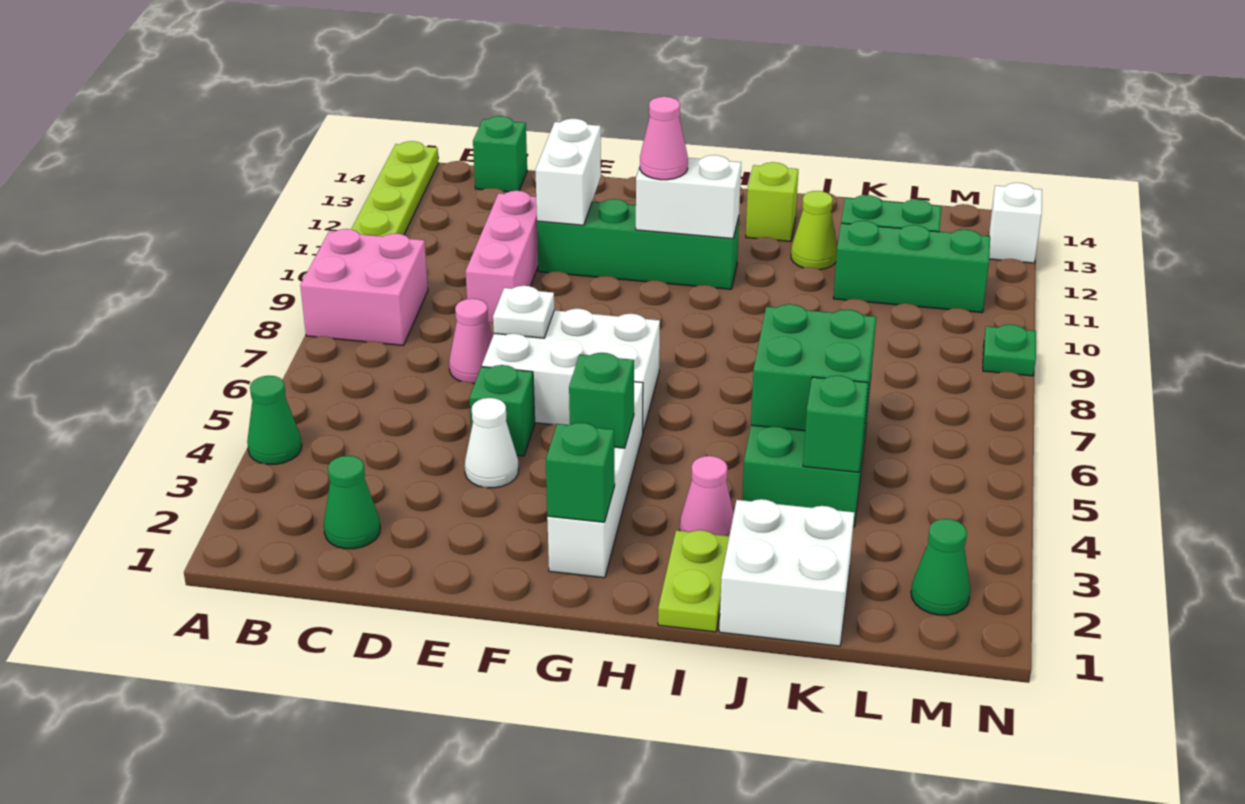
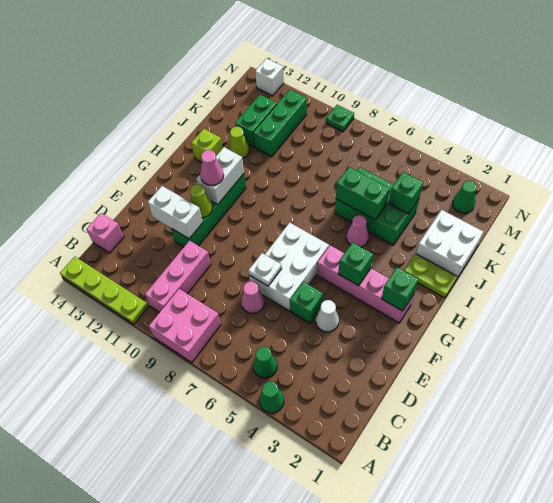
green cone C2 level 1 -> green cone B5 level 1
green brick C14 level 1 -> pink brick C14 level 1
pink brick D9:D11 level 1 -> pink brick B10:D10 level 1
none -> lime cone F11 level 2
white brick G2:G5 level 1 -> pink brick G2:G5 level 1
pink cone I3 level 1 -> pink cone I5 level 1
green brick J5:K6 level 2 -> green brick J5:J6 level 2

